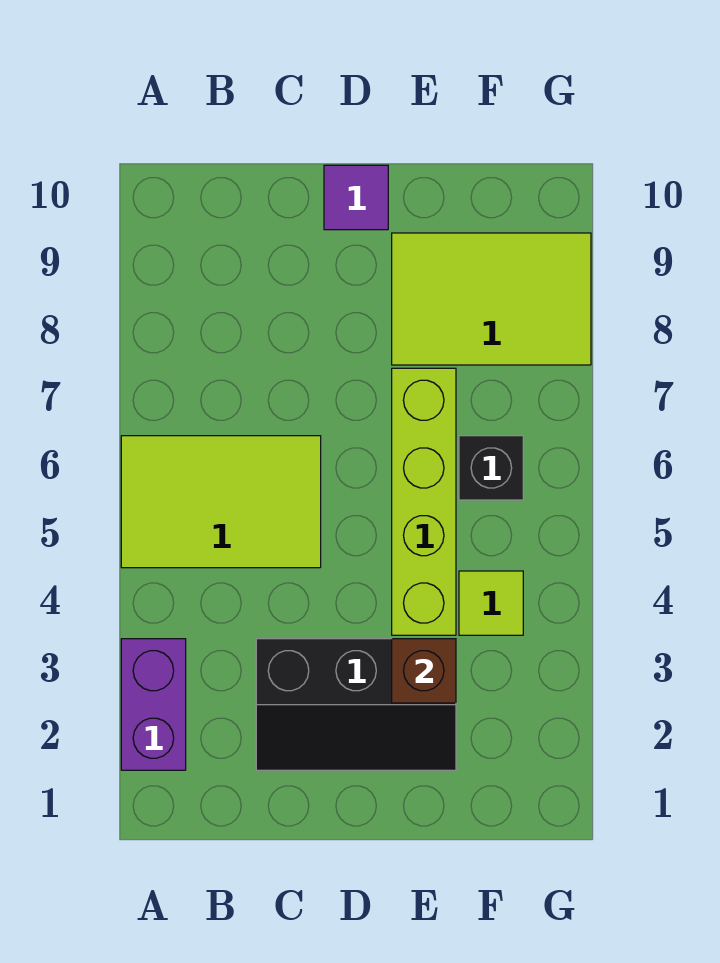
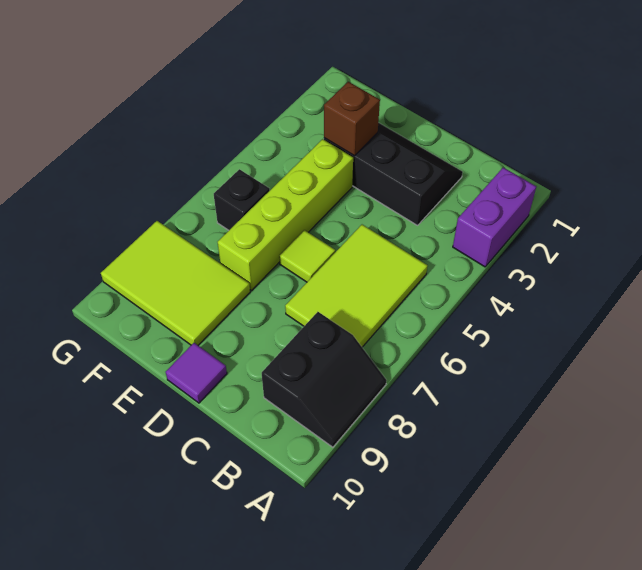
lime tile A5:C6 level 1 -> lime tile B5:C7 level 1
none -> black slope A8:B9 level 1 top B
lime tile F4 level 1 -> lime tile D6 level 1

